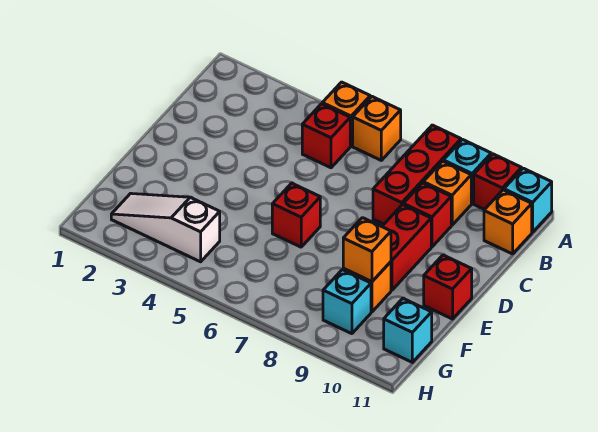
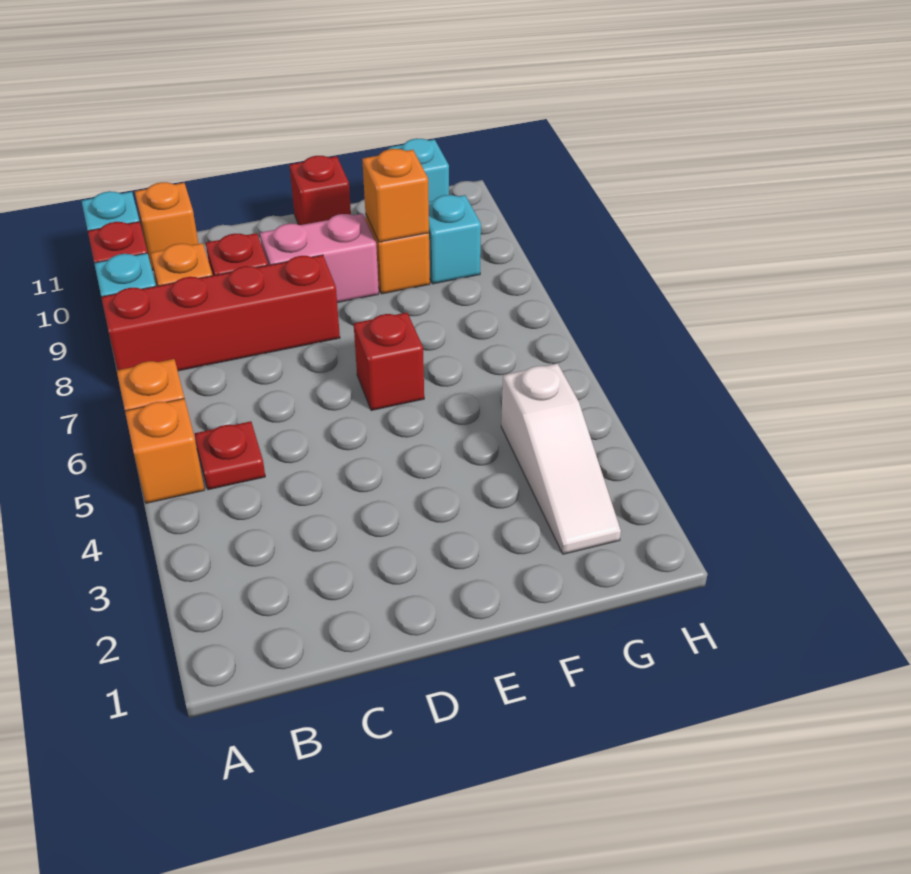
red brick A8:C8 level 1 -> red brick A8:D8 level 1
red brick B5 level 1 -> red plate B5 level 1
red brick D9:E9 level 1 -> pink brick D9:E9 level 1

